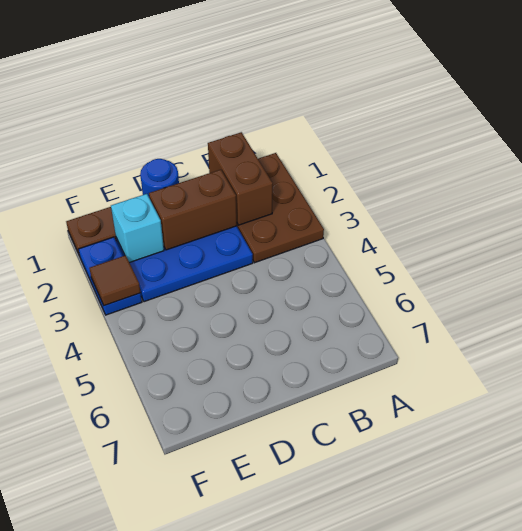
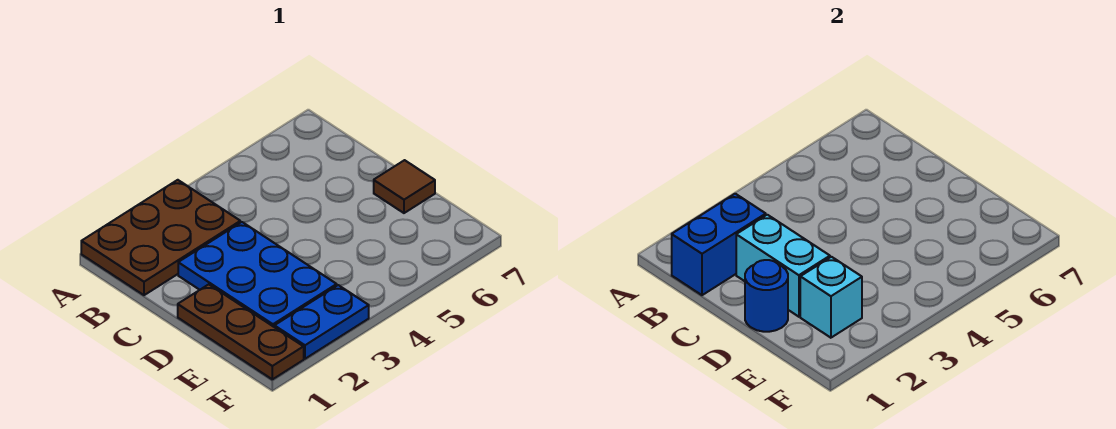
brown brick B1:B2 level 2 -> blue brick B1:B2 level 2
brown brick C2:D2 level 2 -> cyan brick C2:D2 level 2
brown tile F3 level 2 -> brown tile D7 level 1

